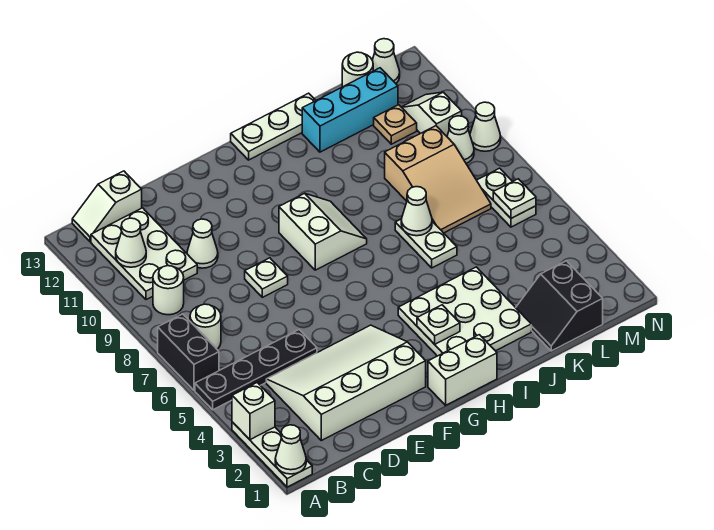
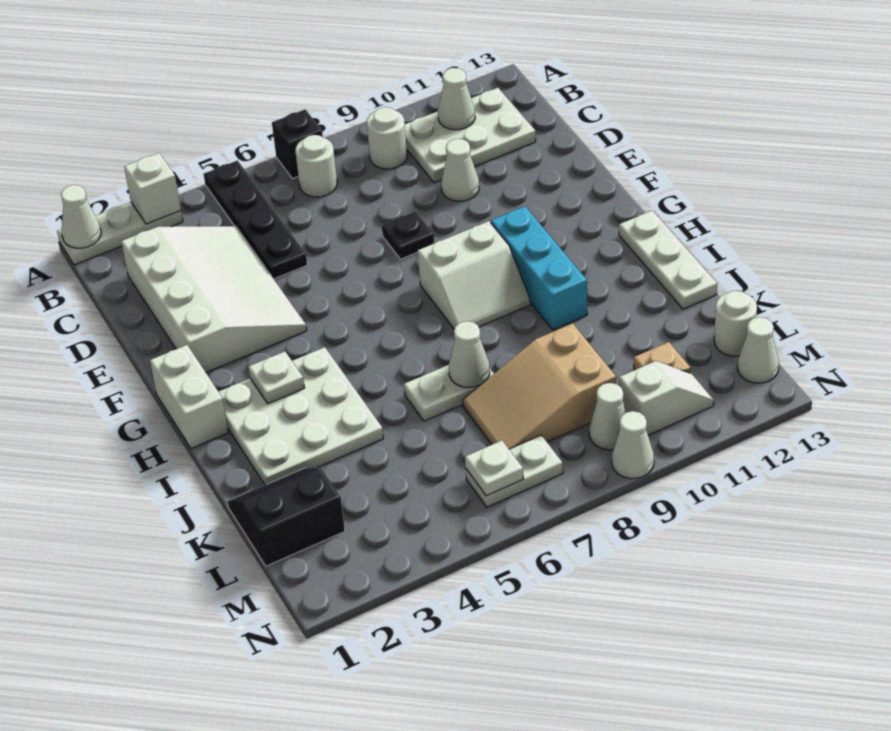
black brick A6:A7 level 1 -> black brick A7 level 1
white slope B13:C13 level 1 top C -> none
white plate E8 level 1 -> black plate E8 level 1
cyan brick J12:L12 level 1 -> cyan brick G10:I10 level 1

